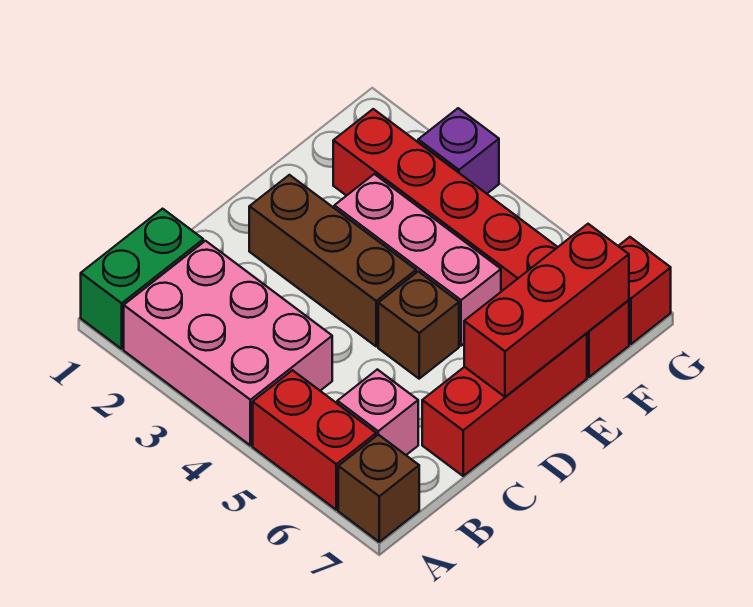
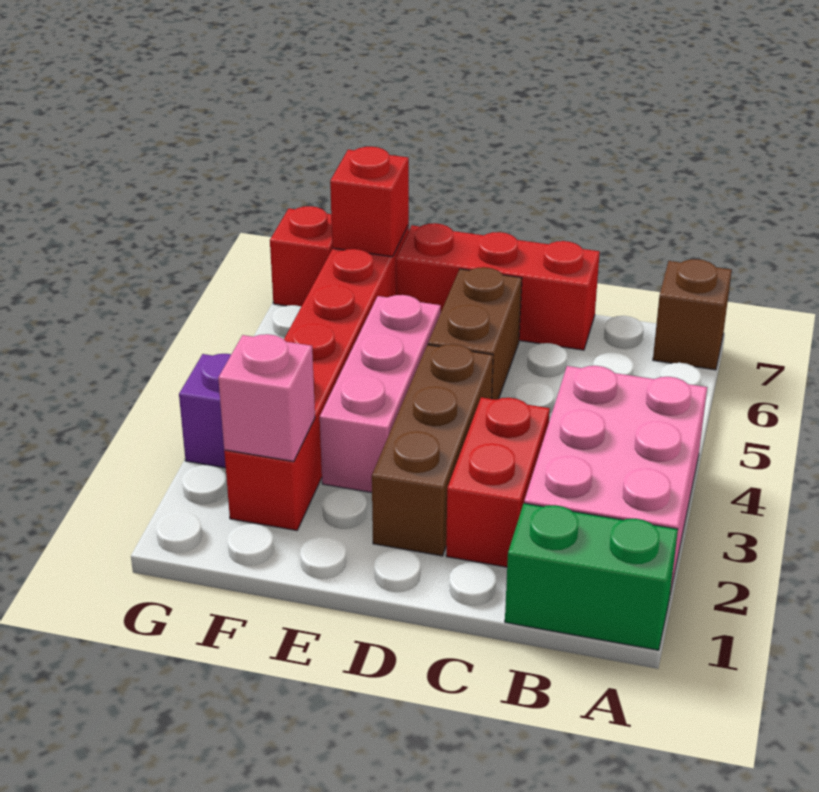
red brick A5:A6 level 1 -> red brick C2:C3 level 1
pink brick B6 level 1 -> pink brick F2 level 2
brown brick D5 level 1 -> brown brick D5:D6 level 1
red brick D7:F7 level 2 -> red brick F7 level 2

